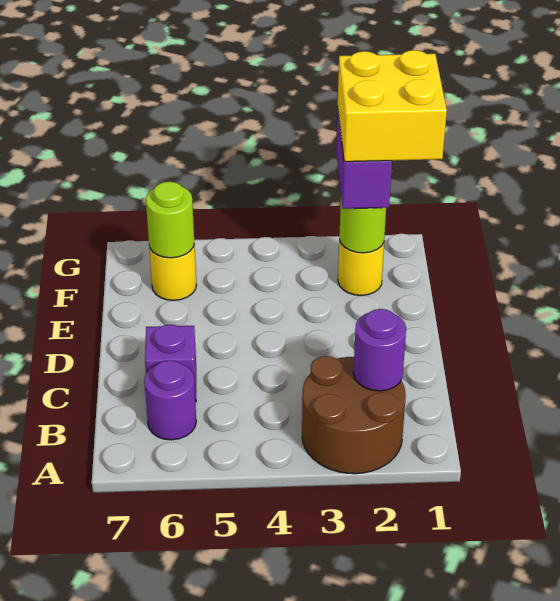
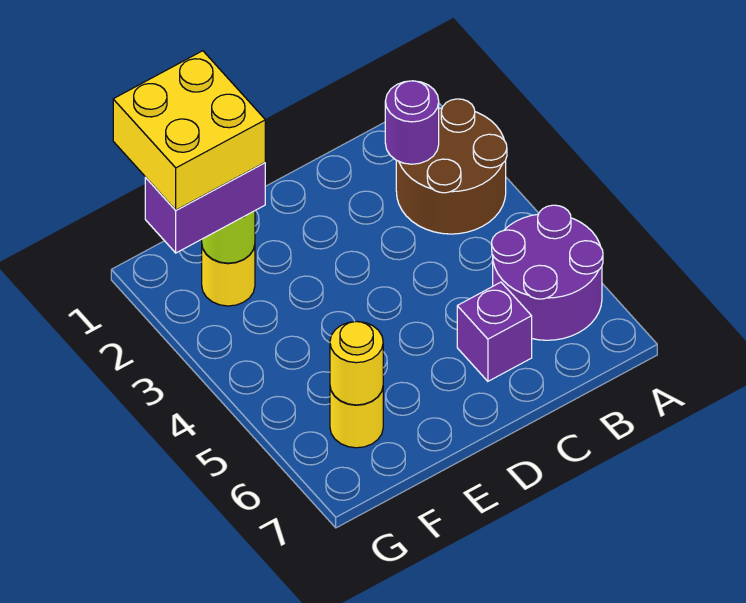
purple round brick B6 level 1 -> purple round brick A5:B6 level 1
lime round brick F6 level 2 -> yellow round brick F6 level 2

